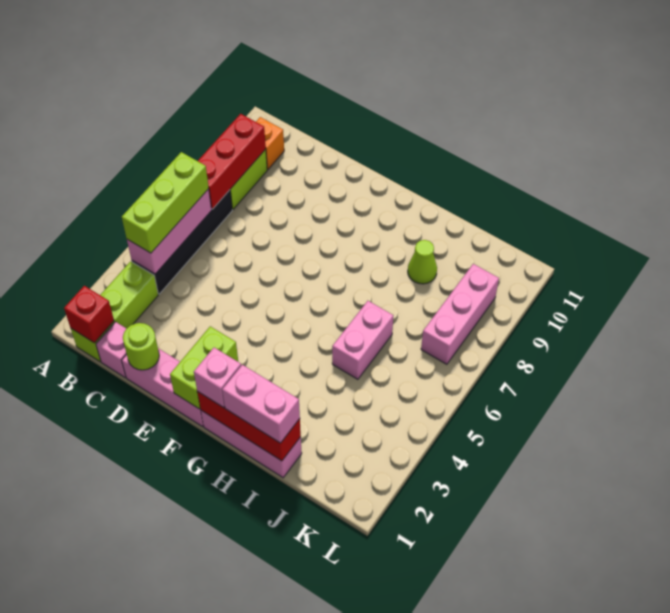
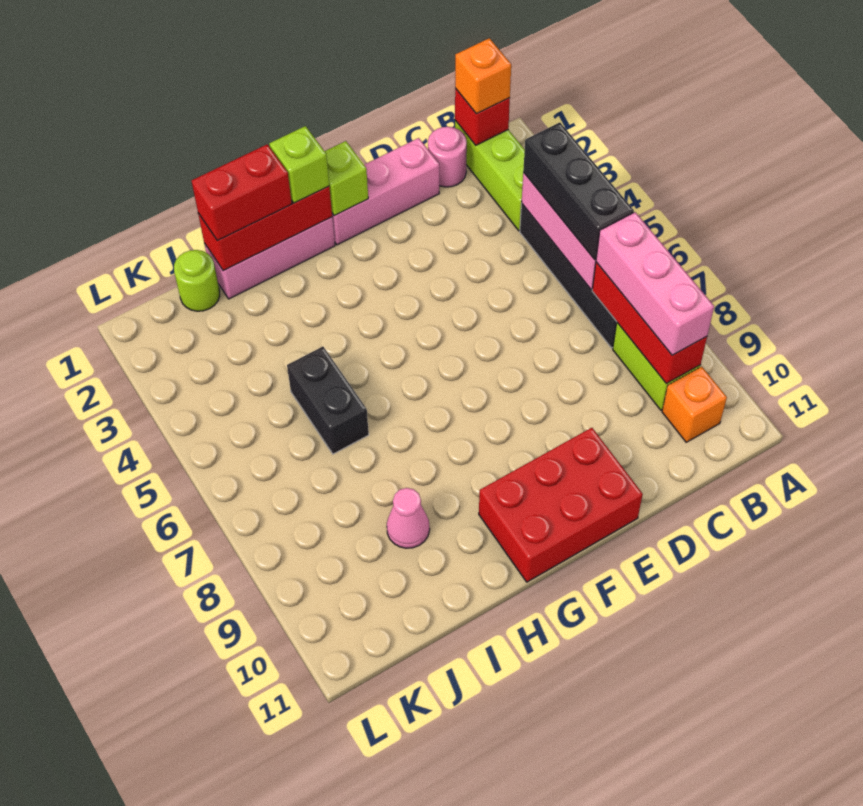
none -> orange brick B1 level 3
lime brick B4:B6 level 3 -> black brick B4:B6 level 3
pink brick C1 level 1 -> pink round brick C1 level 1
lime round brick D1 level 2 -> lime round brick J1 level 1
none -> red brick E10:G11 level 1
lime brick F1:F2 level 2 -> lime brick F1 level 2
pink brick G1 level 3 -> lime brick G1 level 3
pink brick H1:I1 level 3 -> red brick H1:I1 level 3
pink brick I5:I6 level 1 -> black brick I5:I6 level 1
lime cone I9 level 1 -> pink cone I9 level 1
pink brick K7:K9 level 1 -> pink brick B7:B9 level 3

